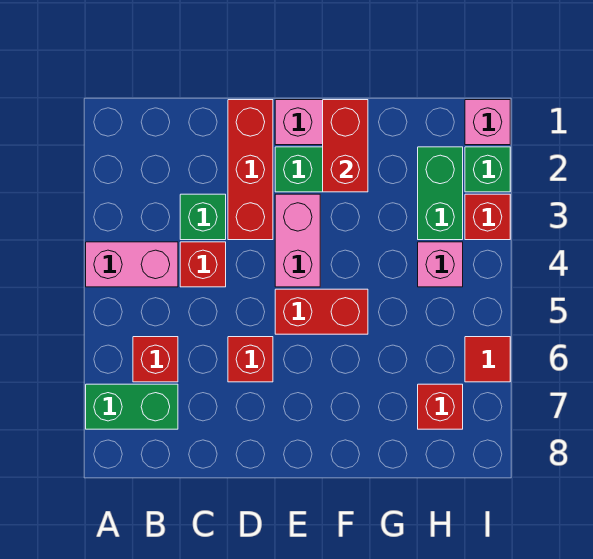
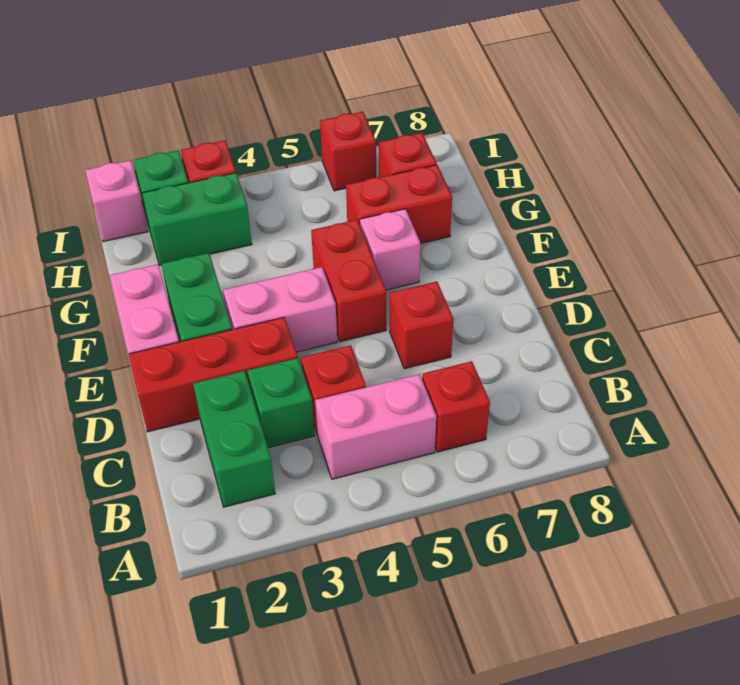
pink brick A4:B4 level 1 -> pink brick B4:B5 level 1
green brick A7:B7 level 1 -> green brick B2:C2 level 1
red brick F1:F2 level 2 -> red brick G6:G7 level 1
pink brick H4 level 1 -> pink brick F6 level 1
red tile I6 level 1 -> red brick I6 level 1

